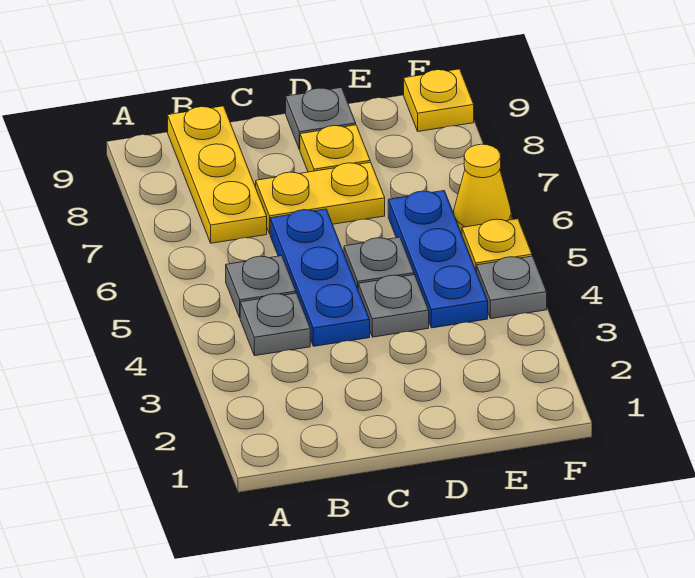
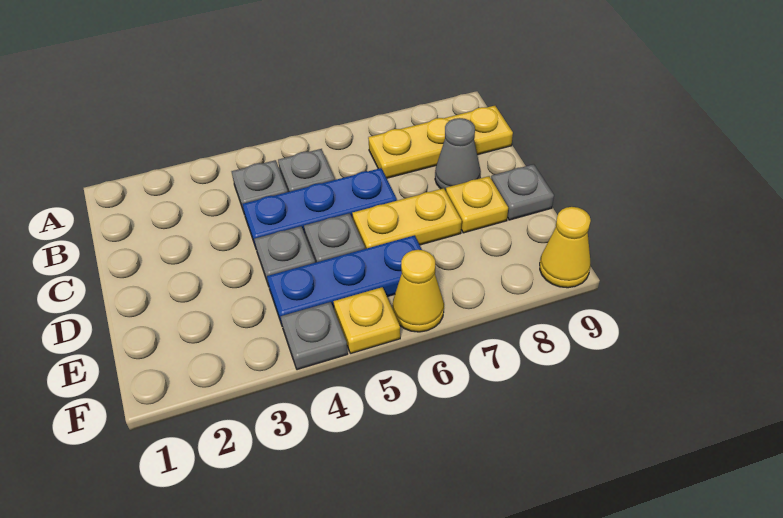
yellow plate C7:D7 level 1 -> yellow plate D6:D7 level 1
none -> grey cone C8 level 1
yellow plate F9 level 1 -> yellow cone F9 level 1

